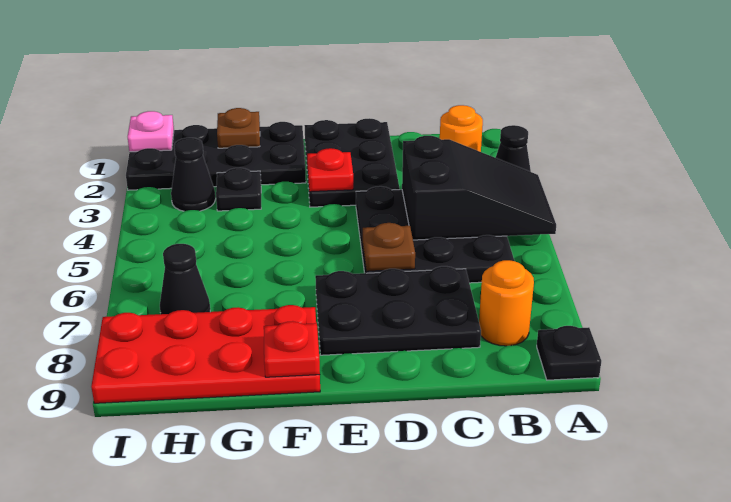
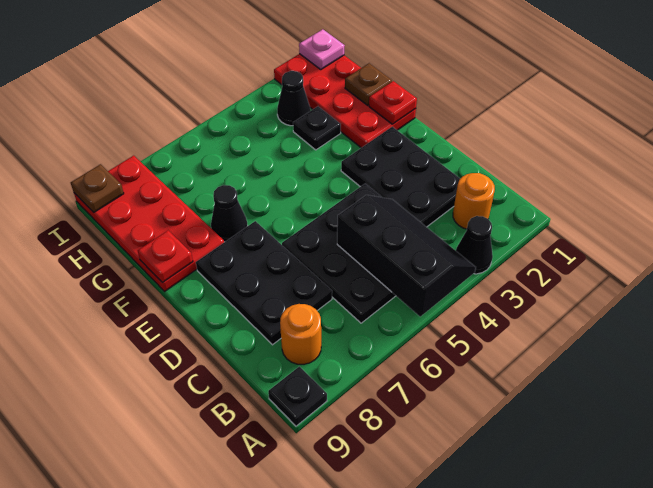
black slope A4:C5 level 2 top C -> black slope A4:C5 level 2 top 5
black plate D1:E3 level 1 -> black plate C2:E3 level 1
brown plate D6 level 2 -> brown plate I9 level 2
red plate E3 level 2 -> red plate F1 level 2
black plate F1:I2 level 1 -> red plate F1:I2 level 1
black cone H7 level 1 -> black cone F7 level 1

